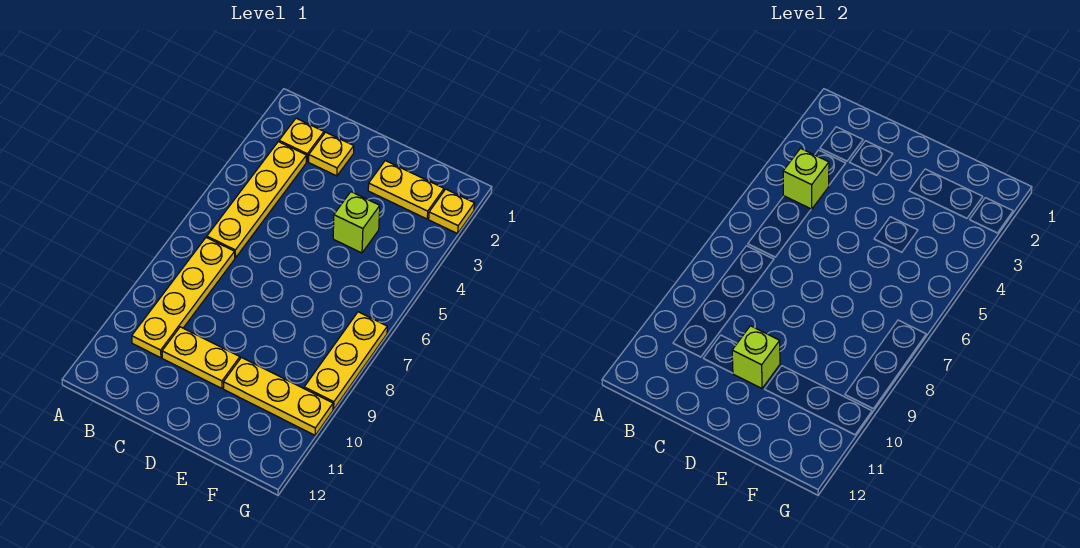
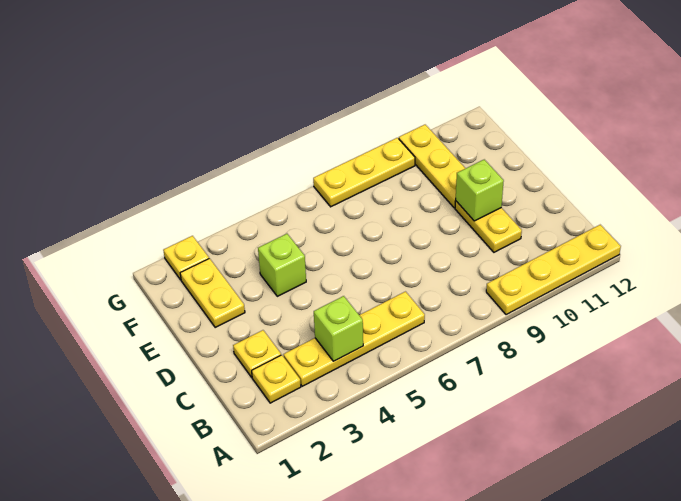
yellow plate B7:B10 level 1 -> yellow plate A9:A12 level 1

